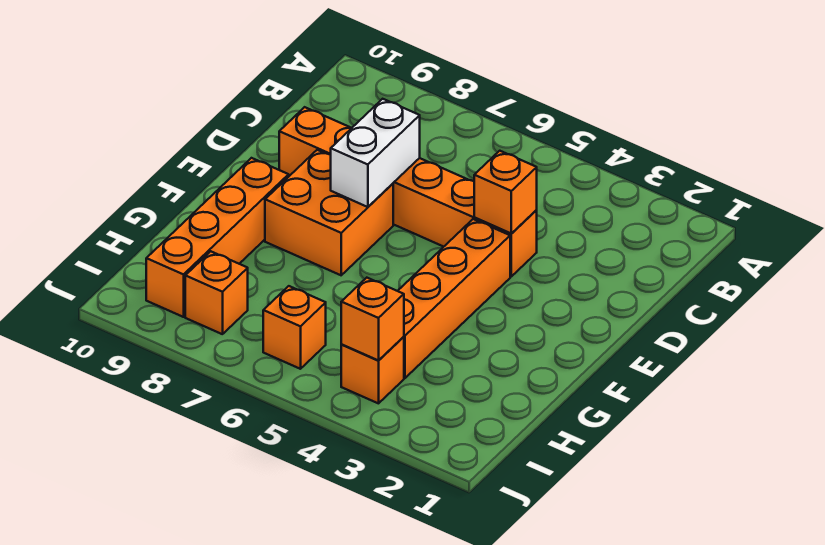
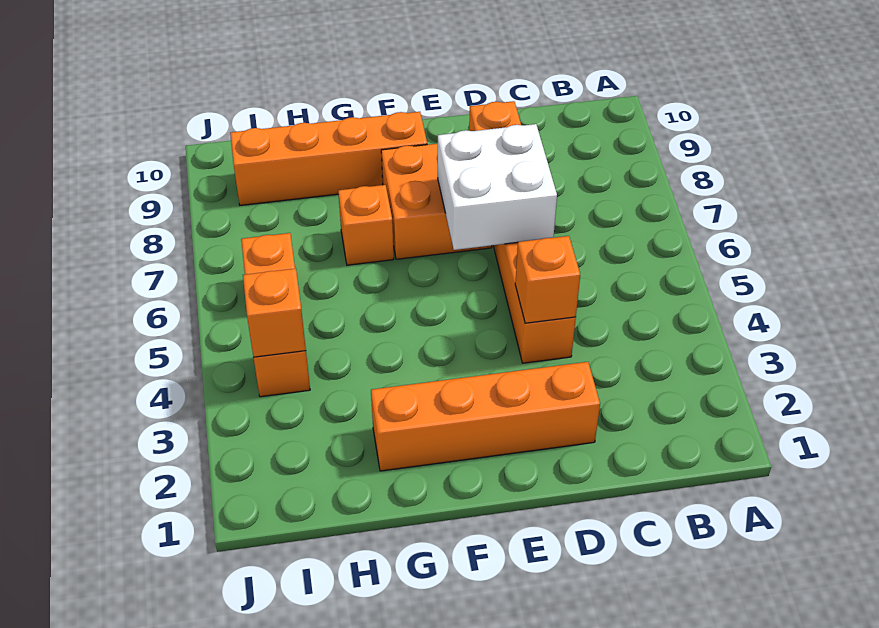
white brick D7:E7 level 2 -> white brick D6:E7 level 2
orange brick E4:H4 level 1 -> orange brick D2:G2 level 1
orange brick I8 level 1 -> orange brick G7 level 1

